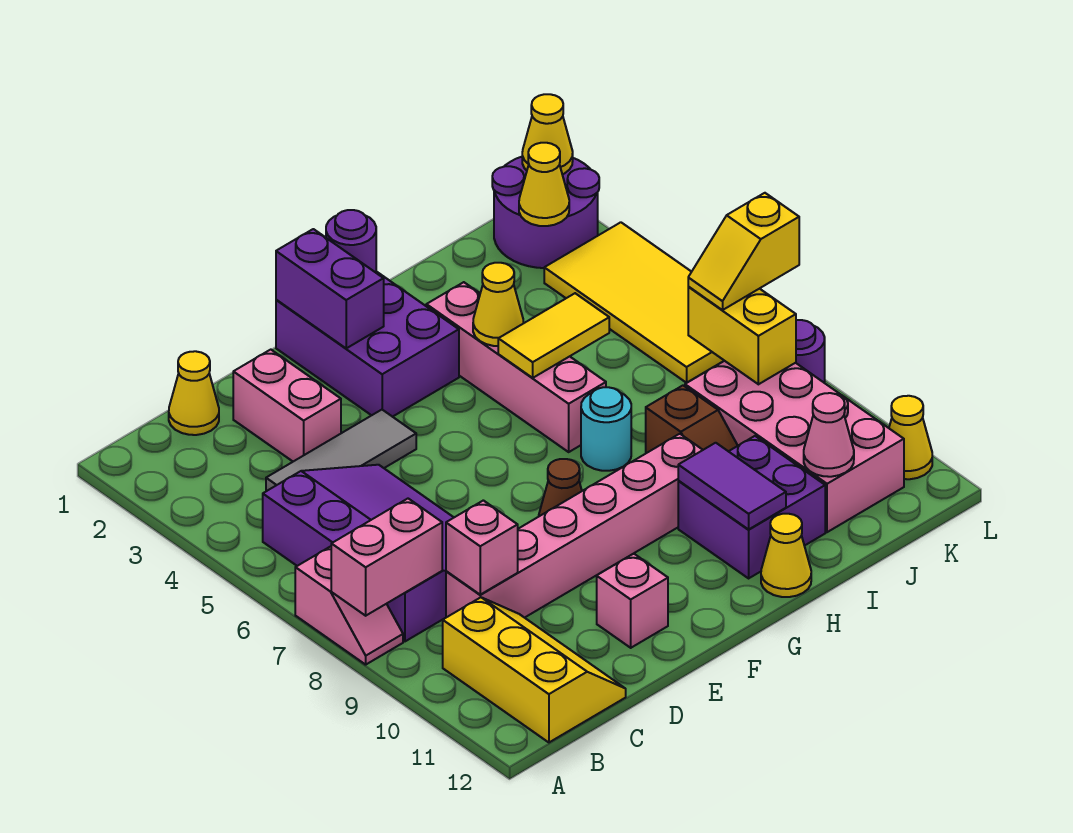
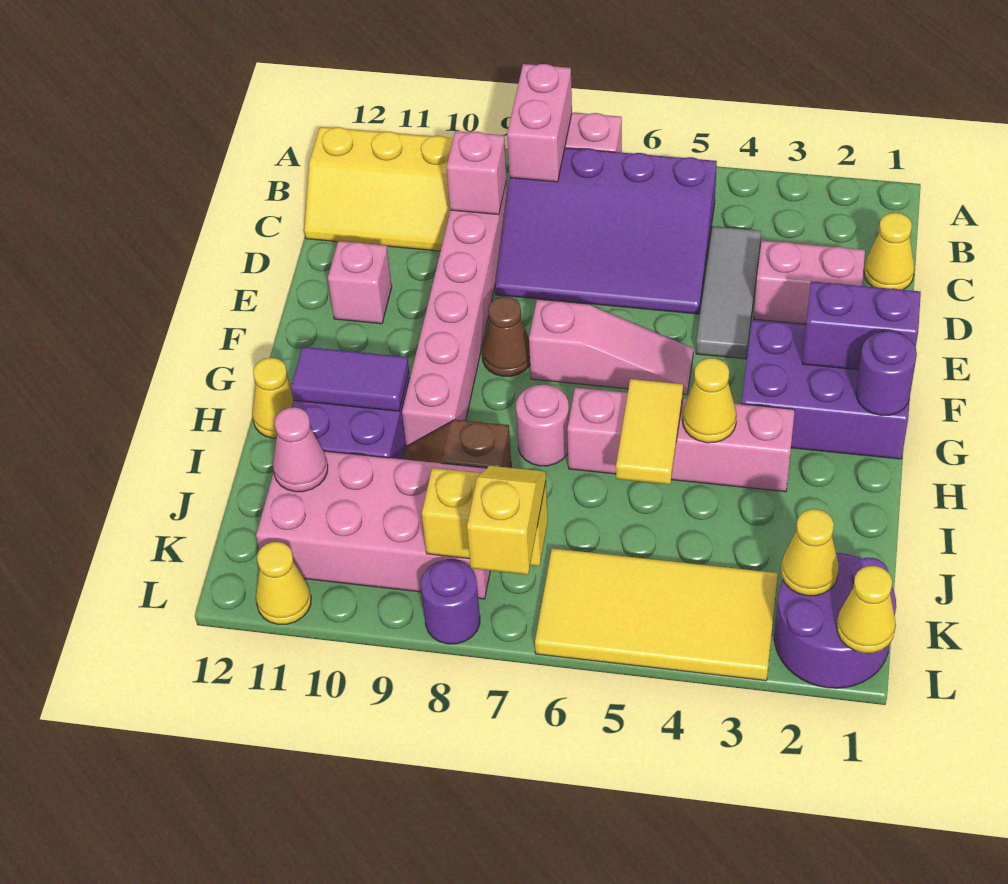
none -> pink slope F5:F7 level 1 top 7
cyan round brick H7 level 1 -> pink round brick H7 level 1

